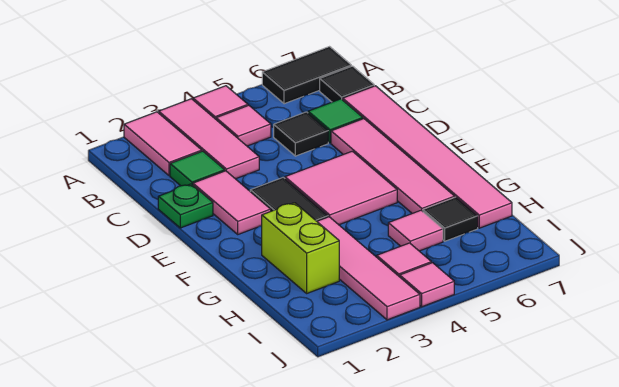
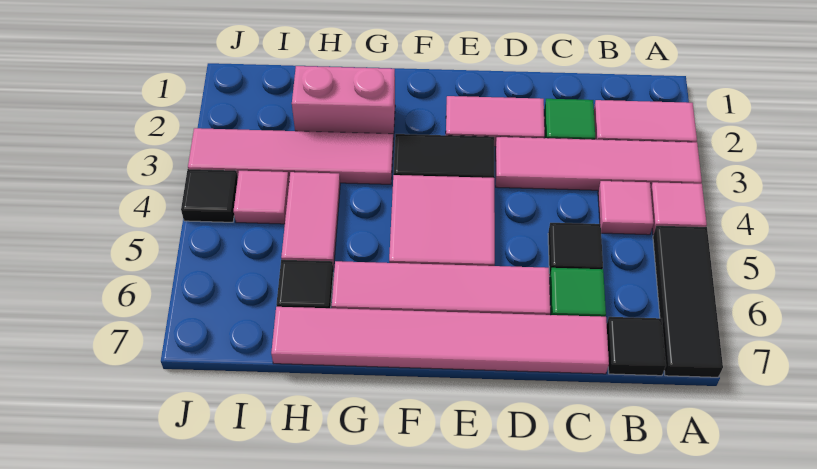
pink tile A3:C3 level 1 -> pink tile A3:D3 level 1
black tile A6:A7 level 1 -> black tile A5:A7 level 1
green plate D1 level 1 -> none
lime brick G2:H2 level 1 -> pink brick G2:H2 level 1
pink tile H5 level 1 -> pink tile H4:H5 level 1
pink tile J4 level 1 -> black tile J4 level 1

